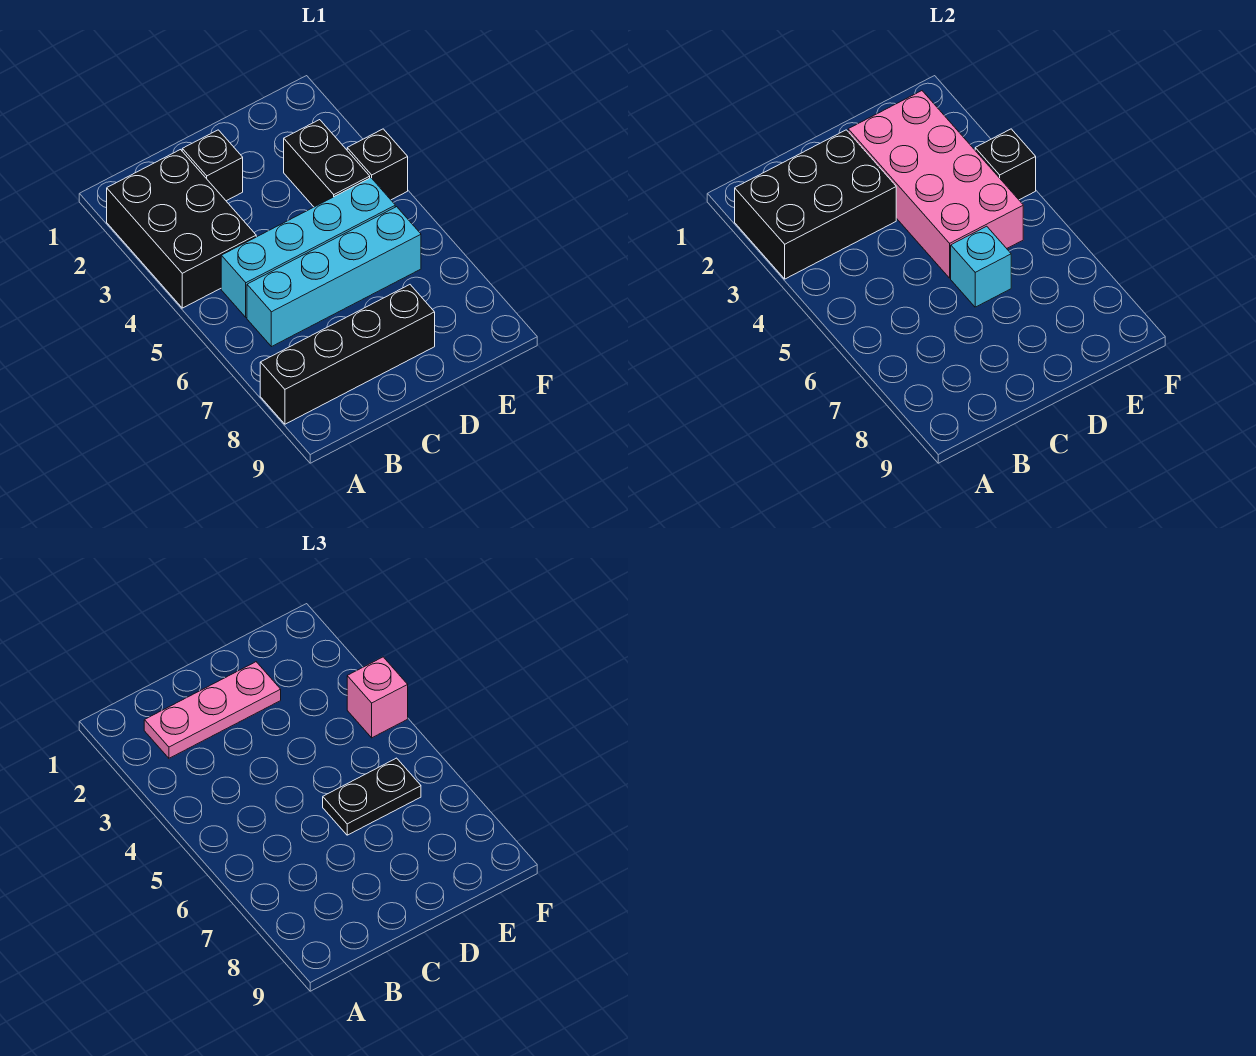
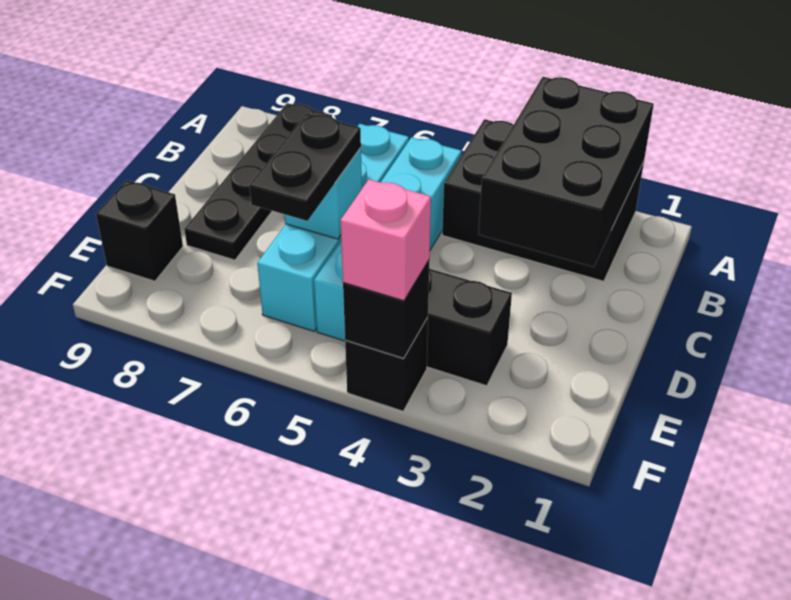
black brick A8:D8 level 1 -> black plate A8:D8 level 1
pink plate B2:D2 level 3 -> none
black brick C2 level 1 -> black brick E9 level 1
pink brick D2:E5 level 2 -> none

